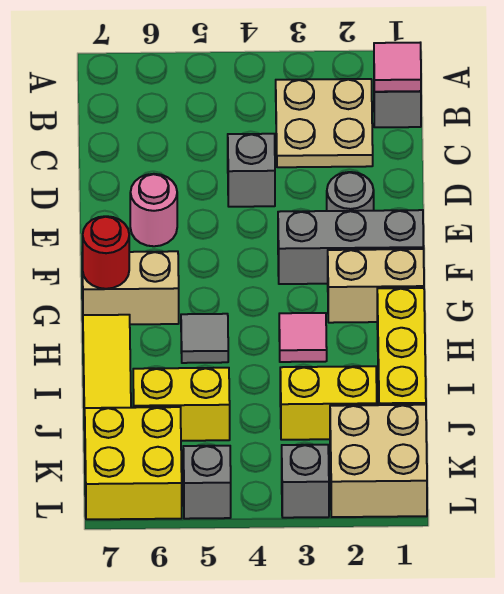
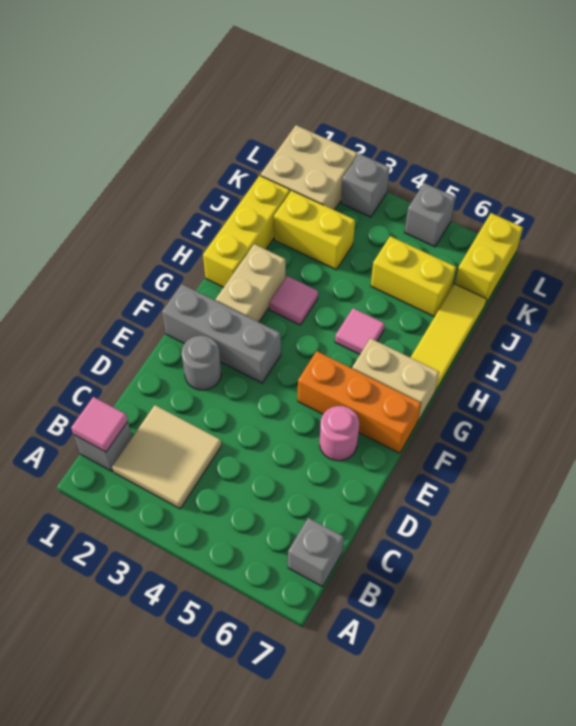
tan plate B2:C3 level 1 -> tan tile B2:C3 level 1
grey brick D4 level 1 -> grey brick B7 level 1
none -> orange brick F5:F7 level 1
tan brick G1:G2 level 1 -> tan brick G2:H2 level 1
red round brick G7 level 2 -> none
grey tile H5 level 1 -> pink tile H5 level 1
yellow brick K6:L7 level 1 -> yellow brick K7:L7 level 1

